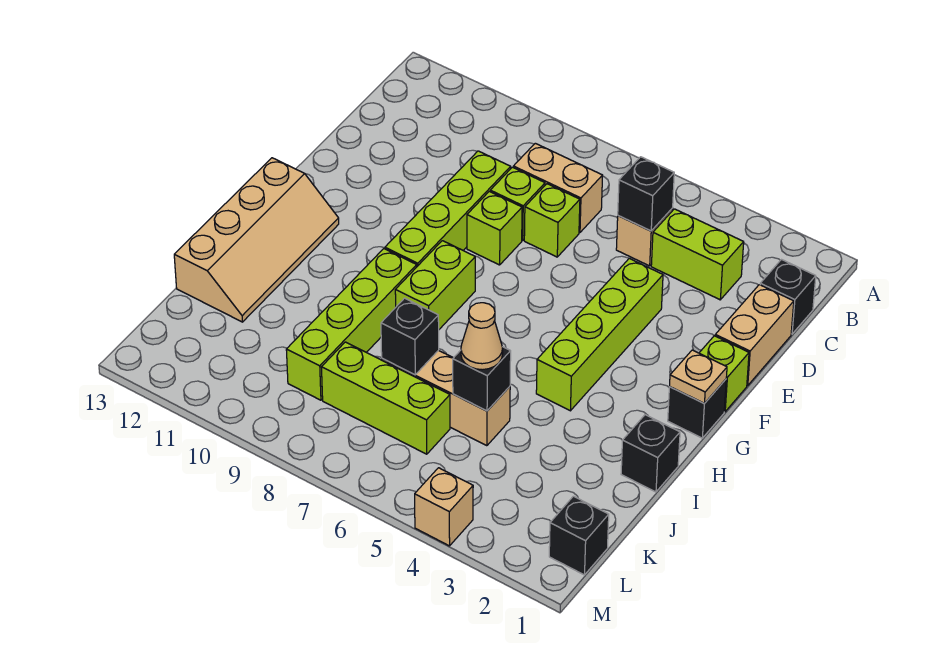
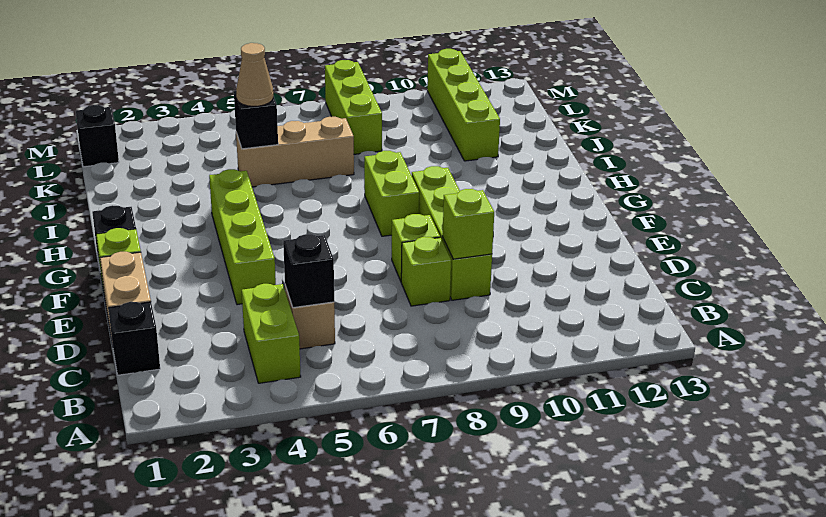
lime brick C3:C4 level 1 -> lime brick B4:C4 level 1
tan brick C7:C8 level 1 -> none
lime brick D7 level 1 -> lime brick D9 level 2
tan plate G1 level 2 -> none
tan slope G12:J13 level 1 top 13 -> none
lime brick H9:K9 level 1 -> lime brick J11:M11 level 1
black brick I1 level 1 -> none
black brick J7 level 2 -> none
lime brick K6:K8 level 1 -> lime brick K8:M8 level 1
tan brick M4 level 1 -> none

